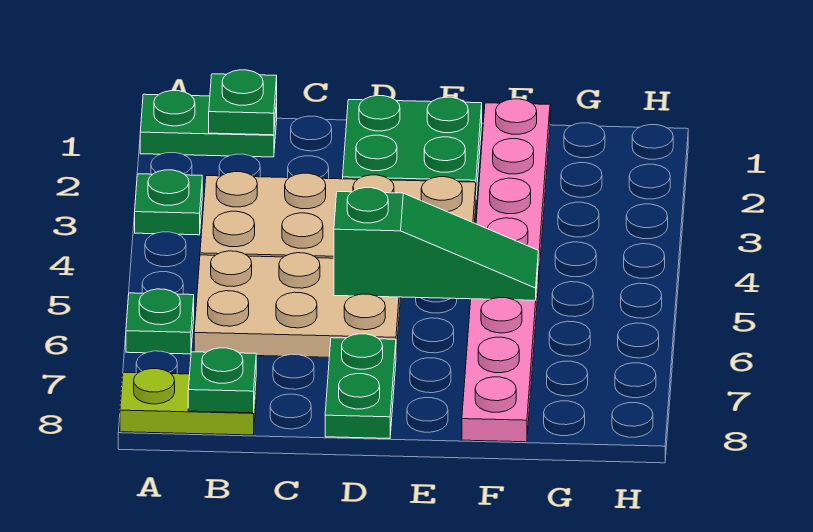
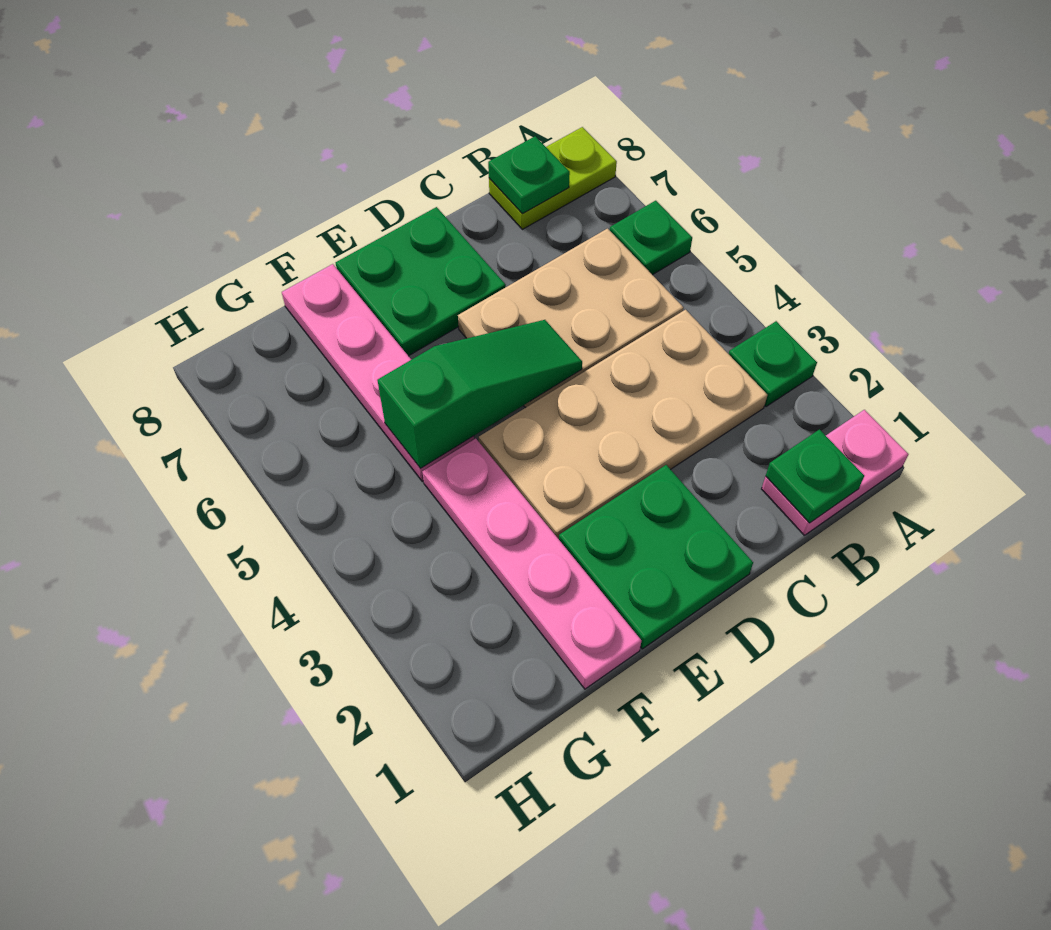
green plate A1:B1 level 1 -> pink plate A1:B1 level 1
green slope D5:F5 level 2 top D -> green slope D5:F5 level 2 top F
green plate D7:D8 level 1 -> green plate D7:E8 level 1

